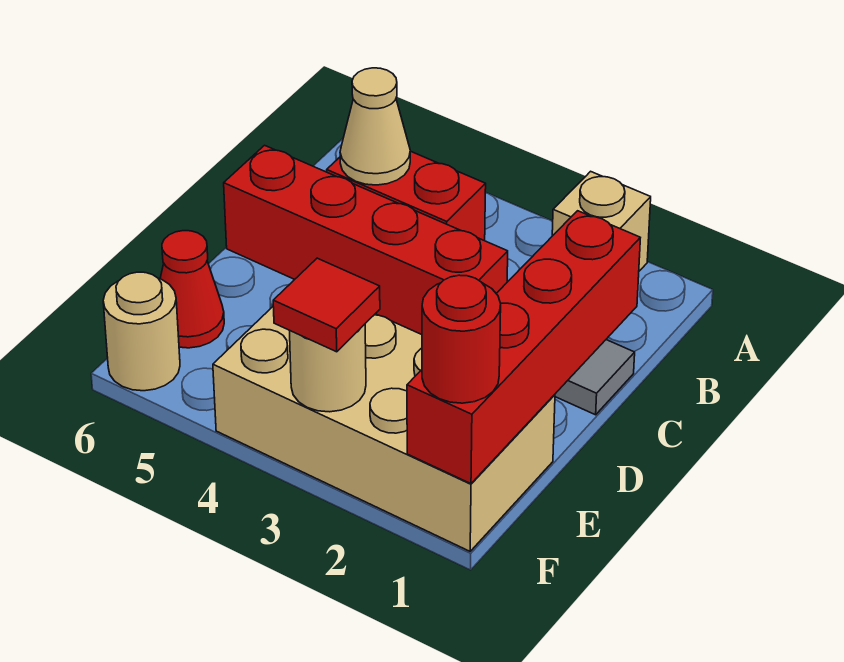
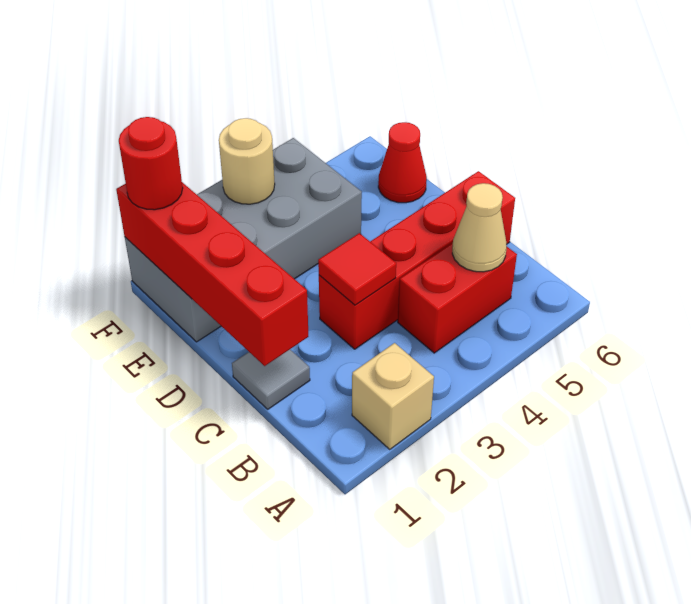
tan brick E1:F4 level 1 -> grey brick E1:F4 level 1
red tile F3 level 3 -> red tile C3 level 2
tan round brick F6 level 1 -> none

